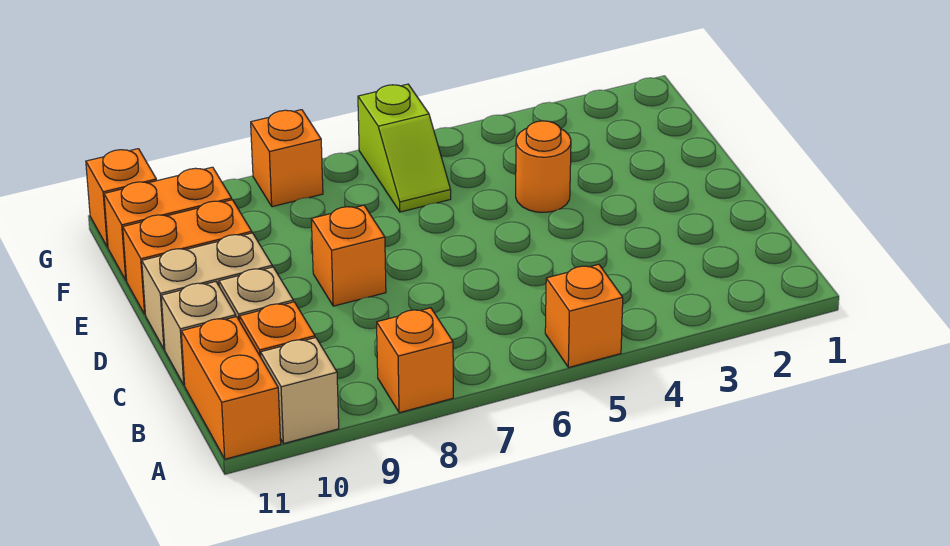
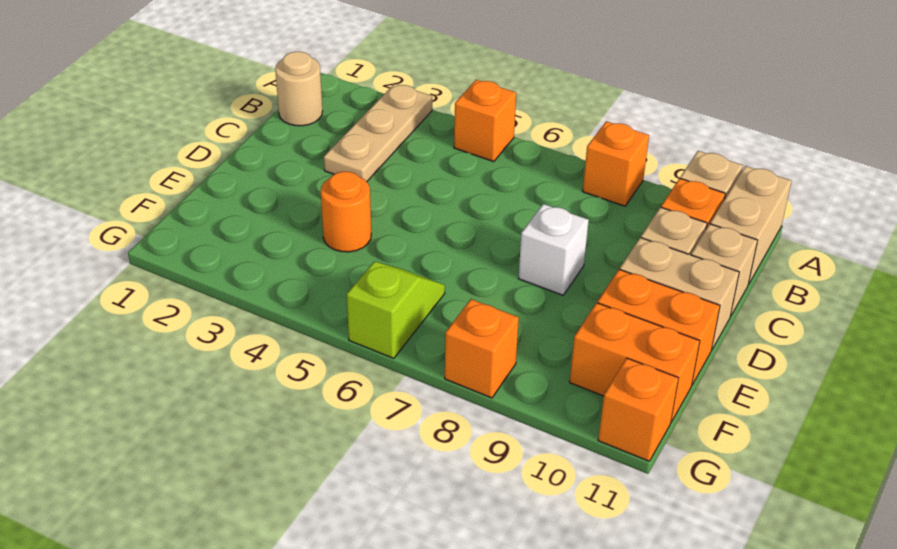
none -> tan plate A3:C3 level 1
orange brick A11:B11 level 1 -> tan brick A11:B11 level 1
none -> tan round brick B1 level 1
orange brick D8 level 1 -> white brick D8 level 1

